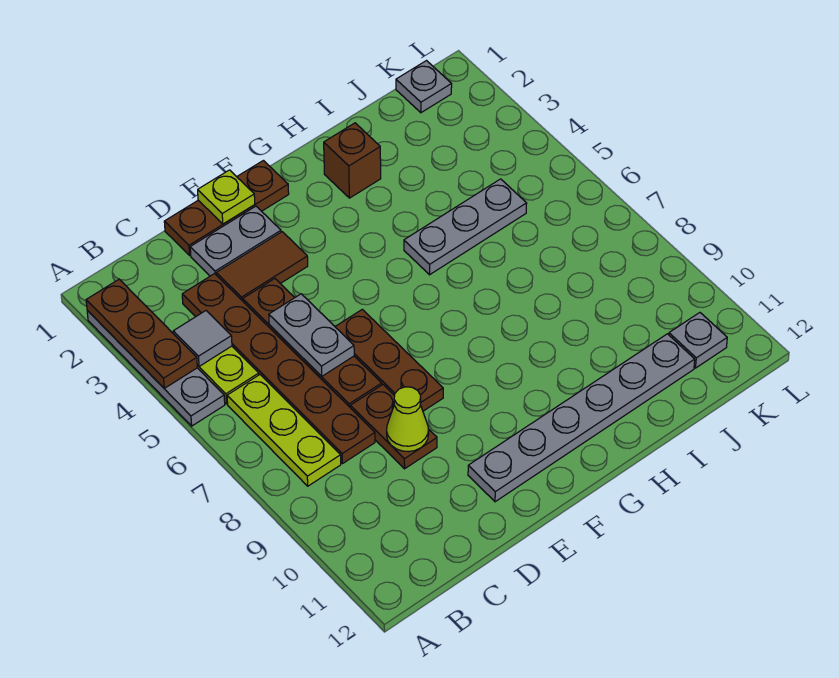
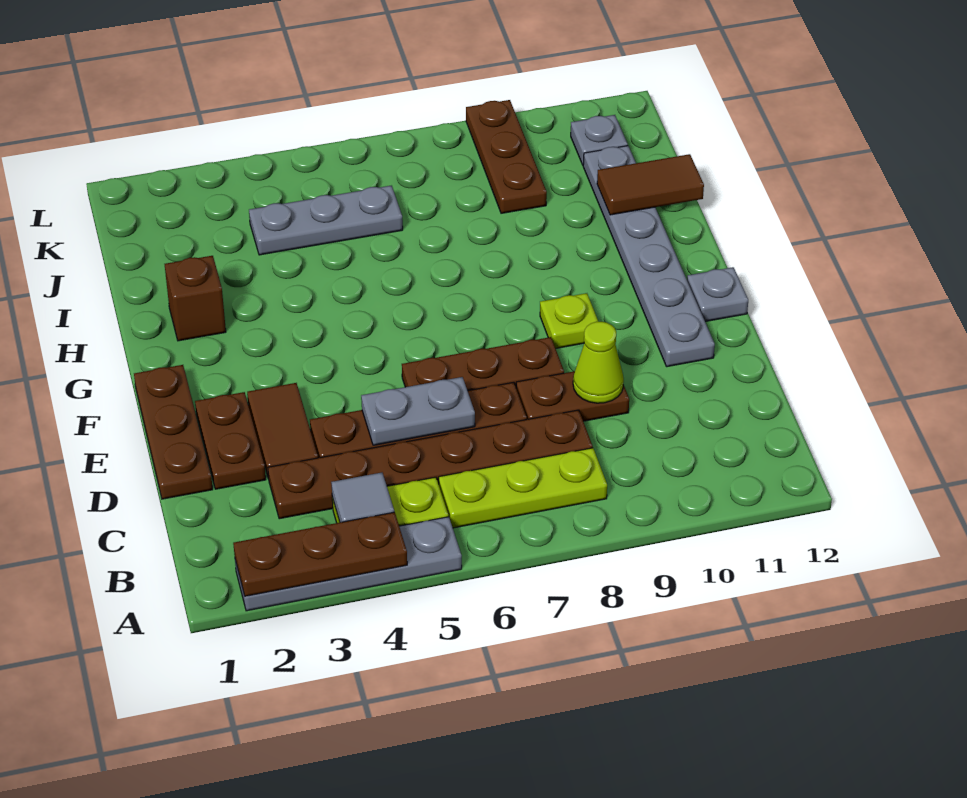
grey plate D2:E2 level 1 -> brown plate D2:E2 level 1
lime plate E1 level 2 -> lime plate F9 level 1
grey plate H5:J5 level 1 -> grey plate J4:J6 level 1
none -> brown tile I11:I12 level 2
none -> brown plate J9:L9 level 1
grey plate K1 level 1 -> grey plate F12 level 1

